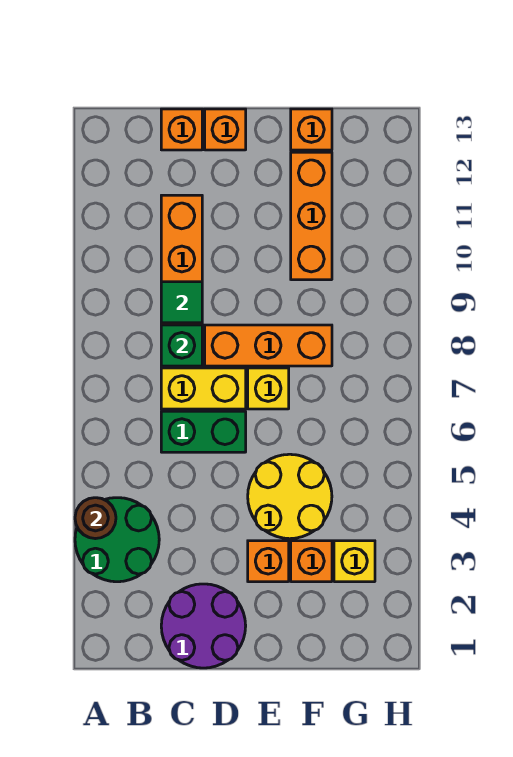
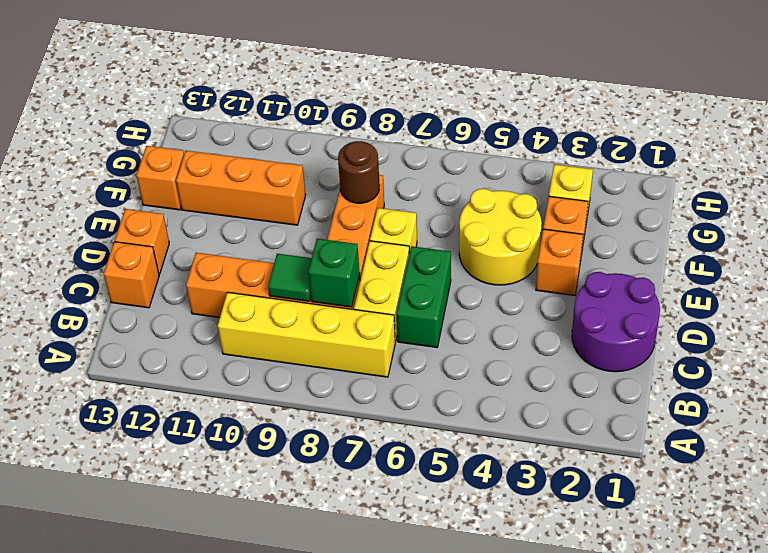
green round brick A3:B4 level 1 -> none
brown round brick A4 level 2 -> brown round brick F8 level 2
none -> yellow brick B7:B10 level 1

